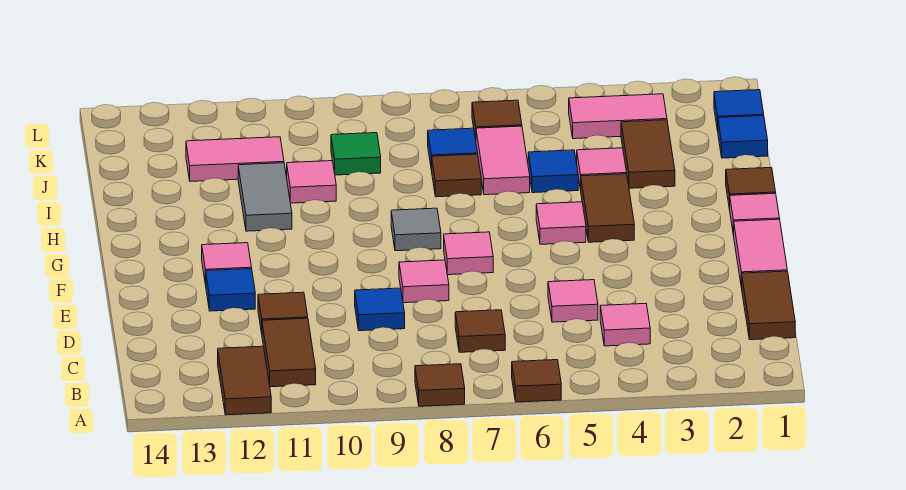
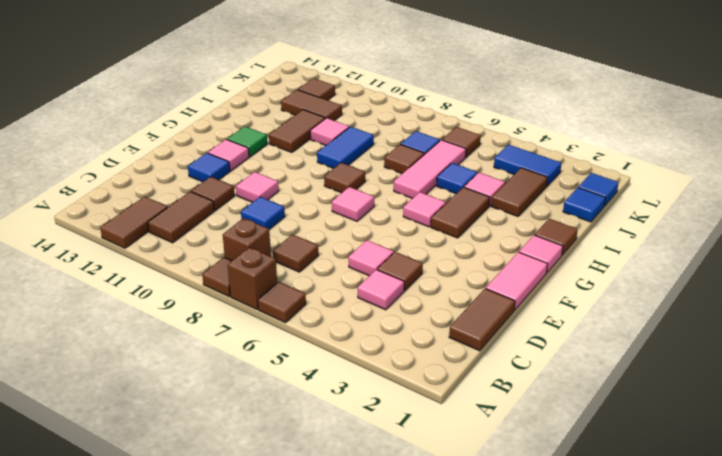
none -> brown brick A7 level 1
none -> brown brick B8 level 1
none -> brown tile D4 level 1
pink tile E8 level 1 -> pink tile E10 level 1
grey tile G8 level 1 -> brown tile G8 level 1
none -> blue tile H9:I9 level 1
grey tile H11:I11 level 1 -> brown tile H11:I11 level 1
pink tile I6:J6 level 1 -> pink tile H6:J6 level 1
green tile J9 level 1 -> green tile G12 level 1
pink tile J11:J12 level 1 -> brown tile J11:J12 level 1
pink tile K3:K4 level 1 -> blue tile K3:K4 level 1
none -> brown tile K12 level 1

